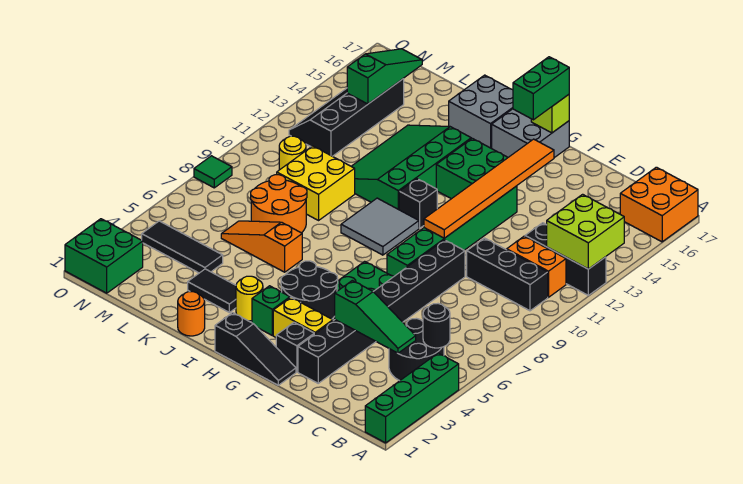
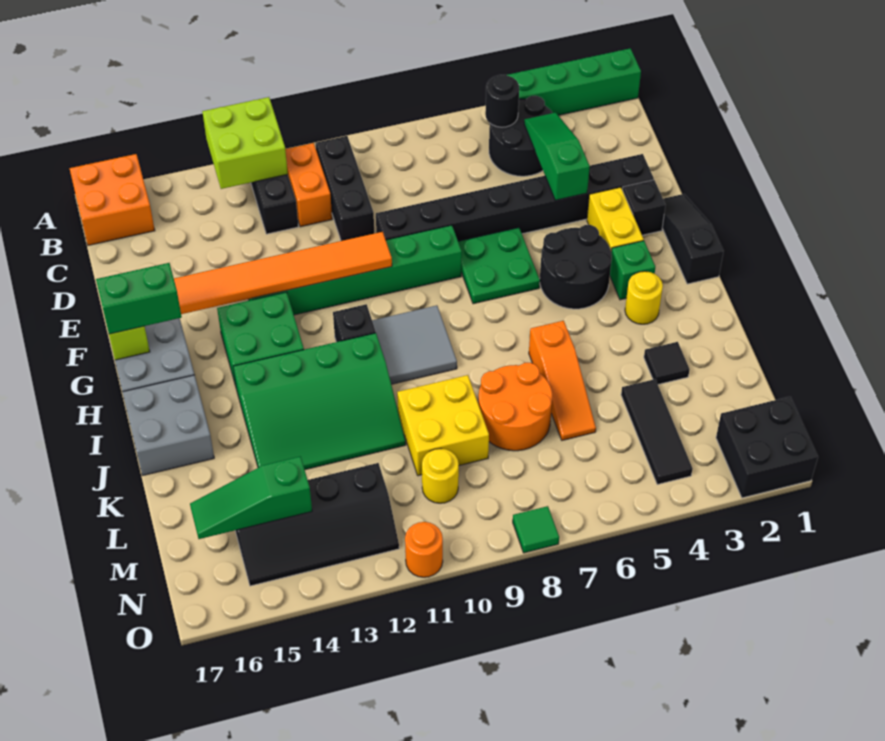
orange round brick J1 level 1 -> orange round brick O11 level 1
black tile J3:K3 level 1 -> black tile K3 level 1
green brick N1:O2 level 1 -> black brick N1:O2 level 1

